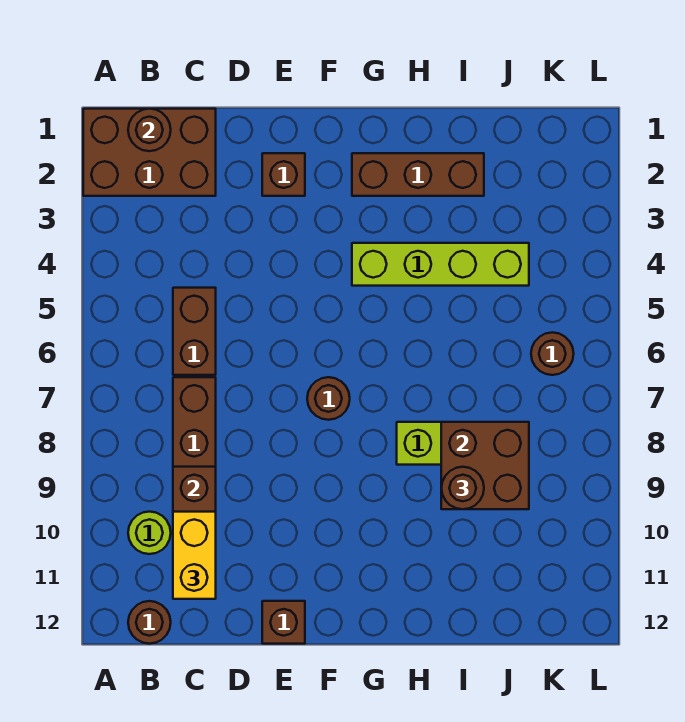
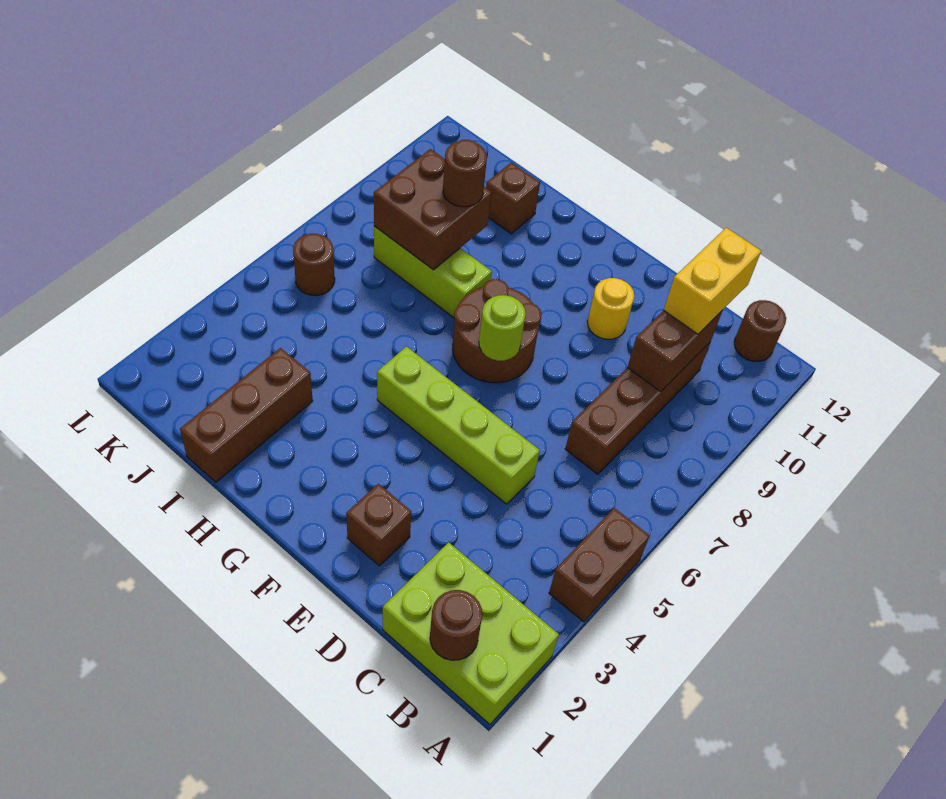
brown brick A1:C2 level 1 -> lime brick A1:C2 level 1
lime round brick B10 level 1 -> lime round brick F7 level 2
brown brick C5:C6 level 1 -> brown brick A4:A5 level 1
none -> yellow round brick E10 level 1
brown brick E12 level 1 -> brown brick I11 level 1
brown round brick F7 level 1 -> brown round brick F7:G8 level 1
brown brick G2:I2 level 1 -> brown brick I1:I3 level 1
lime brick G4:J4 level 1 -> lime brick D5:G5 level 1

